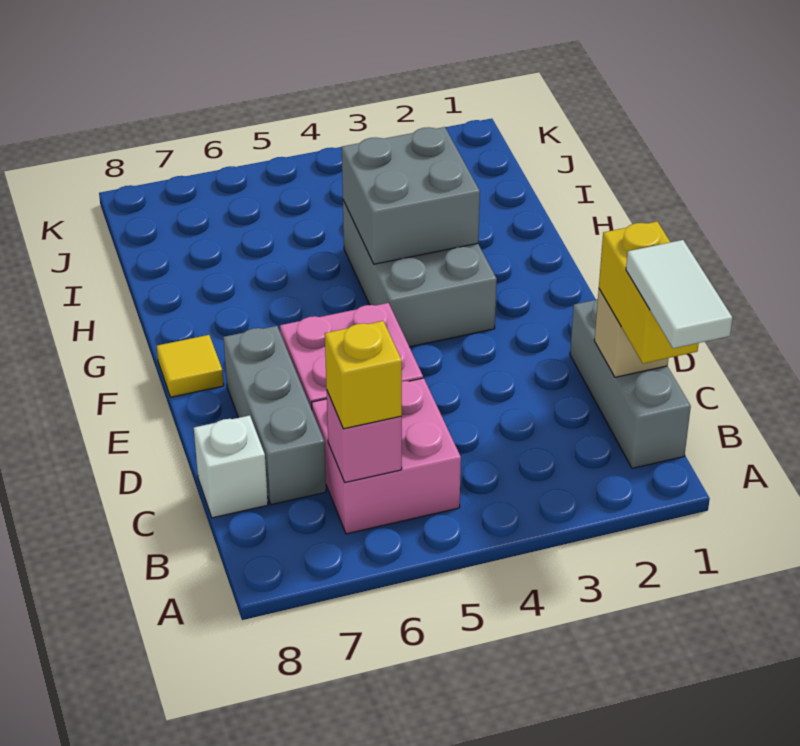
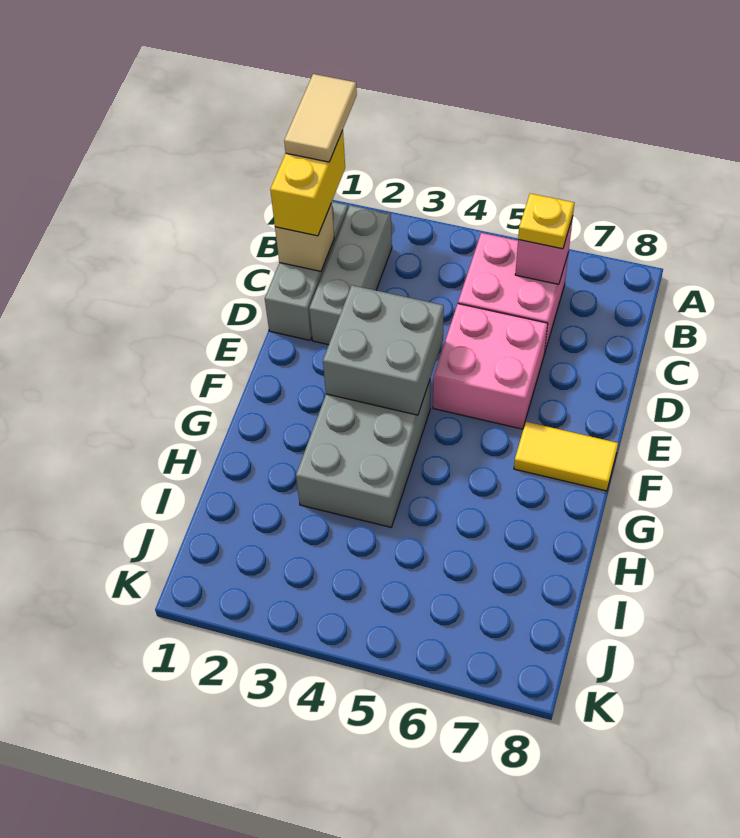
white tile A1:B1 level 4 -> tan tile A1:B1 level 4
yellow brick B6 level 3 -> yellow plate B6 level 3
grey brick C7:E7 level 1 -> grey brick B2:D2 level 1
white brick C8 level 1 -> none
yellow tile F8 level 1 -> yellow tile F7:F8 level 1
grey brick G3:H4 level 2 -> grey brick E3:F4 level 2

